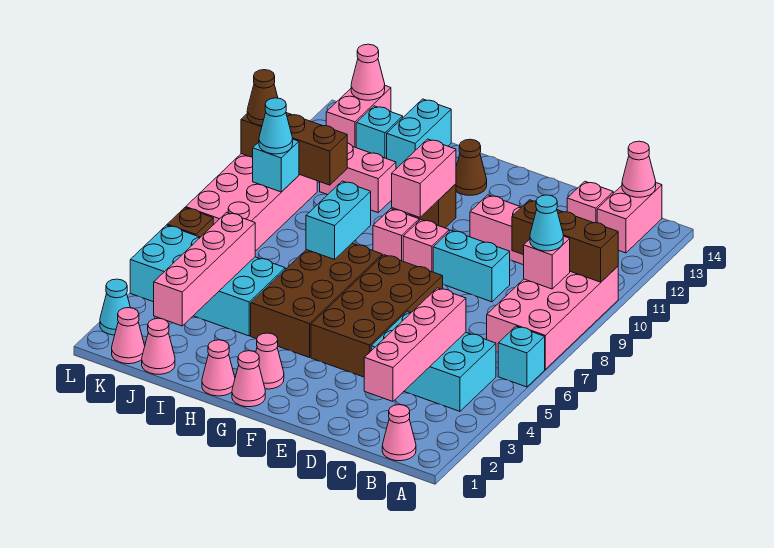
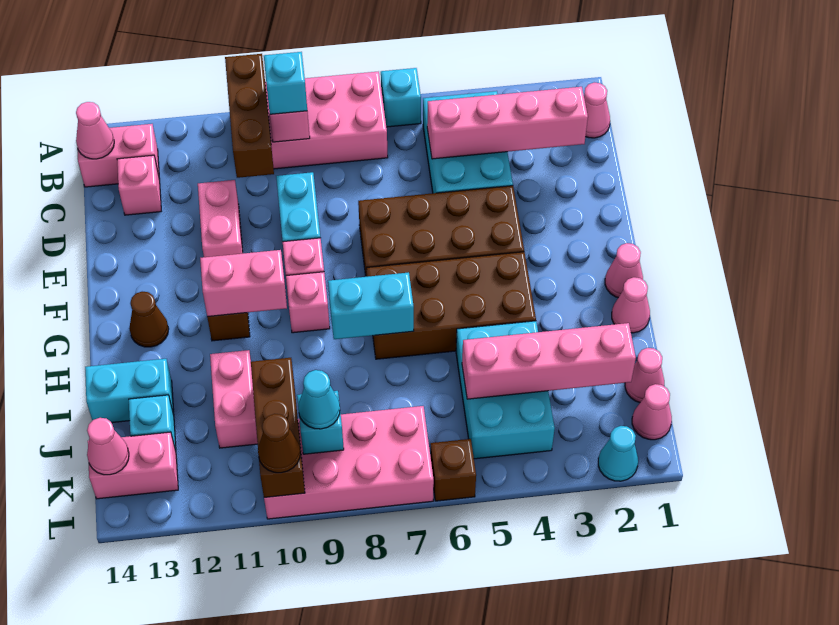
cyan cone B9 level 3 -> cyan brick B9 level 3
pink cone G2 level 1 -> none
cyan brick I4:L5 level 1 -> cyan brick I4:K5 level 1

